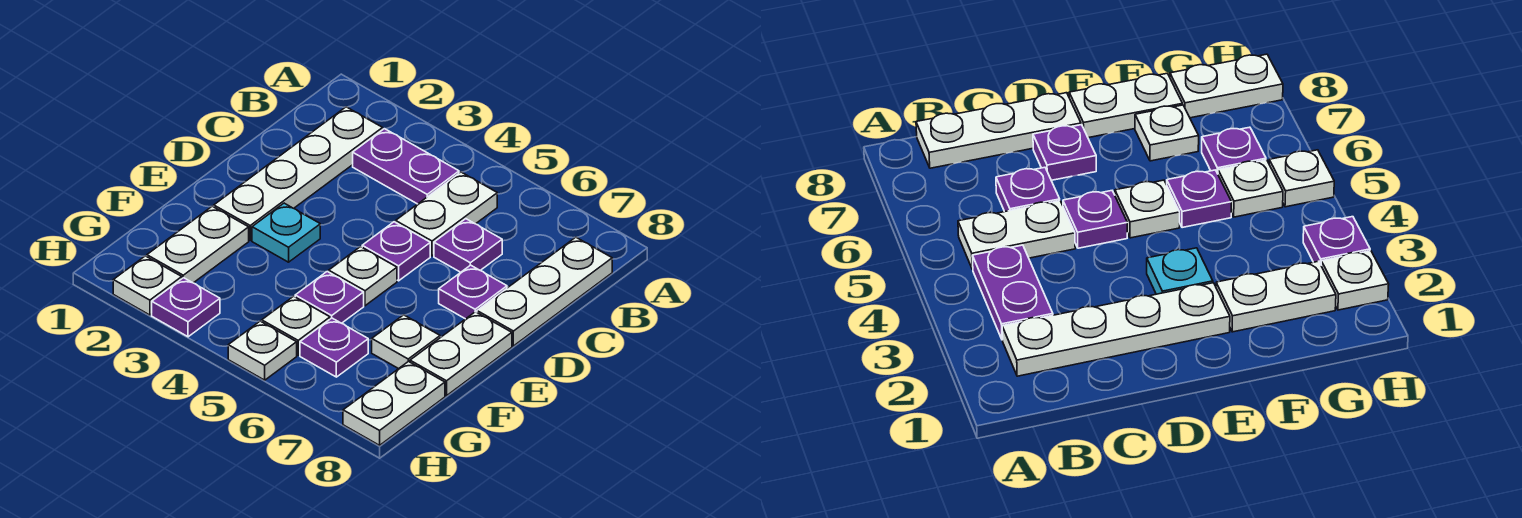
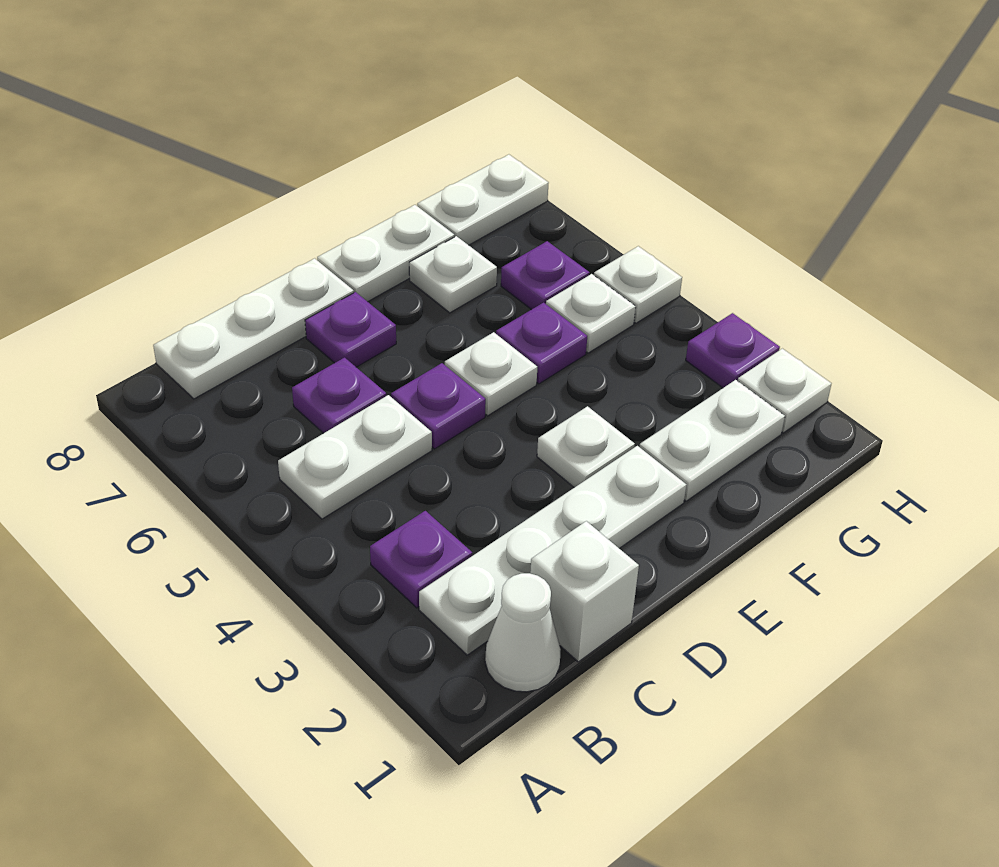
none -> white cone B1 level 1
purple plate B3:B4 level 1 -> purple plate B3 level 1
none -> white brick C1 level 1
cyan plate E3 level 1 -> white plate E3 level 1

